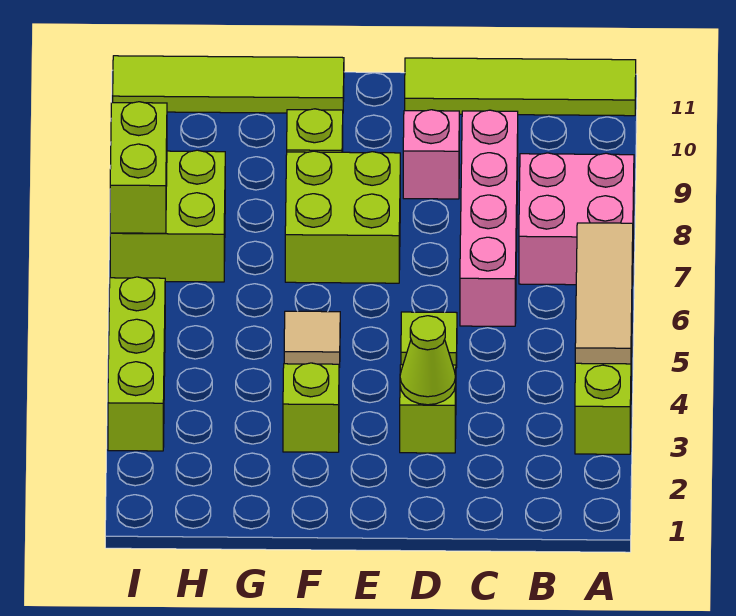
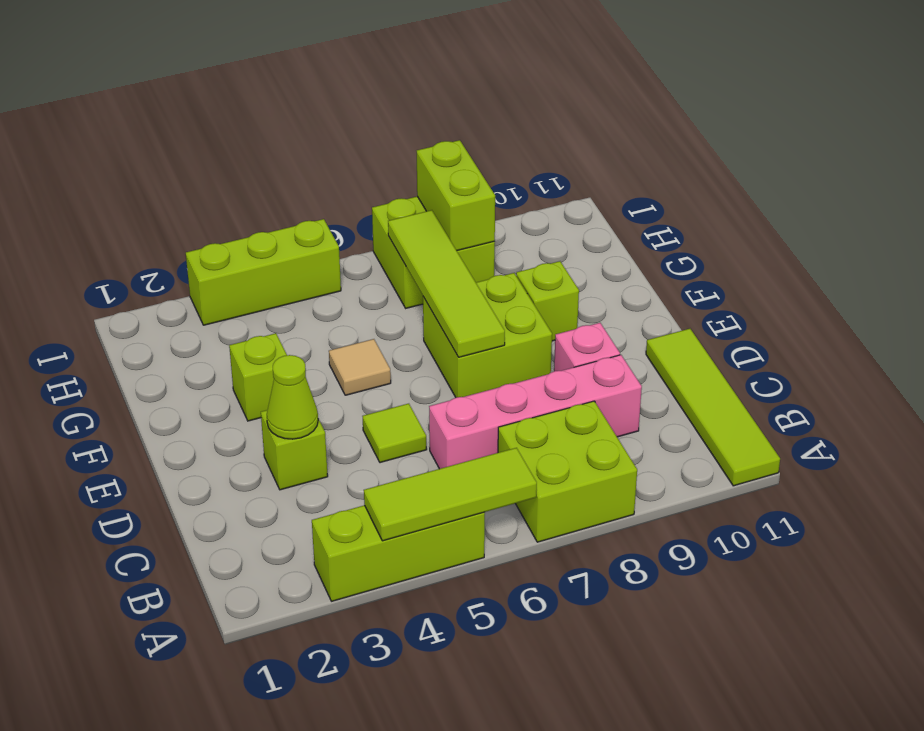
tan tile A4:A6 level 2 -> lime tile A4:A6 level 2
pink brick A7:B8 level 1 -> lime brick A7:B8 level 1
lime tile F11:I11 level 1 -> lime tile E7:H7 level 2
lime brick I7:I8 level 2 -> lime brick H8:I8 level 2

